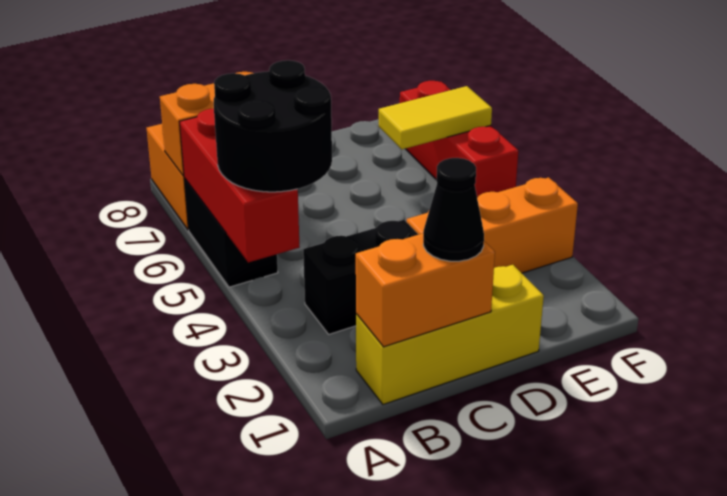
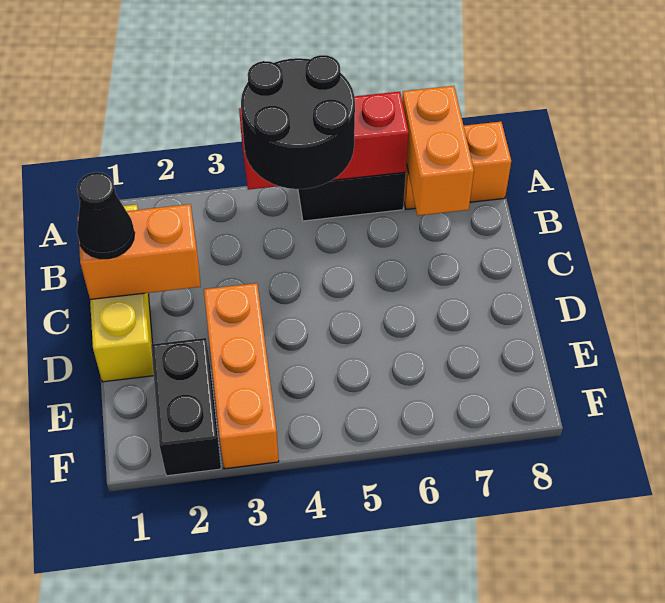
orange brick B1:C1 level 2 -> orange brick C1:C2 level 2
black brick B3:C3 level 1 -> black brick E2:F2 level 1
yellow tile E6:F6 level 2 -> none
red brick F5:F7 level 1 -> none

